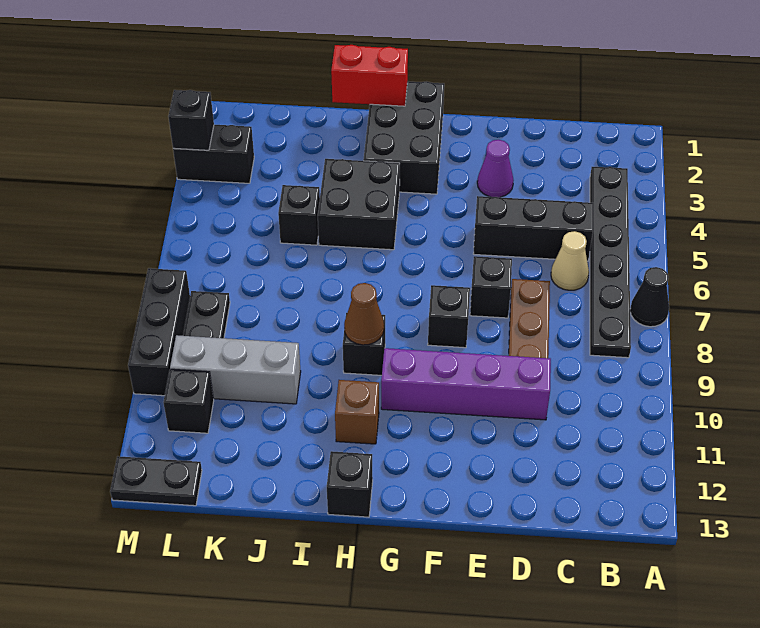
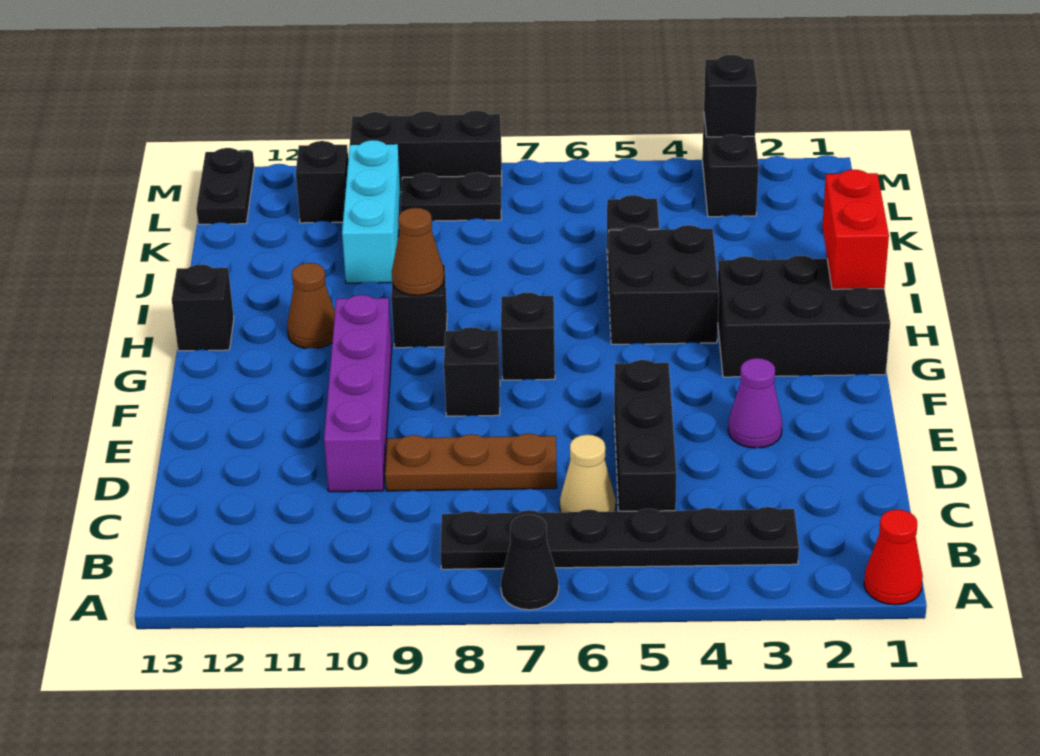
none -> red cone A1 level 1
black brick E7 level 1 -> black brick G7 level 1
brown brick H11 level 1 -> brown cone H11 level 1
grey brick J10:L10 level 1 -> cyan brick J10:L10 level 1

